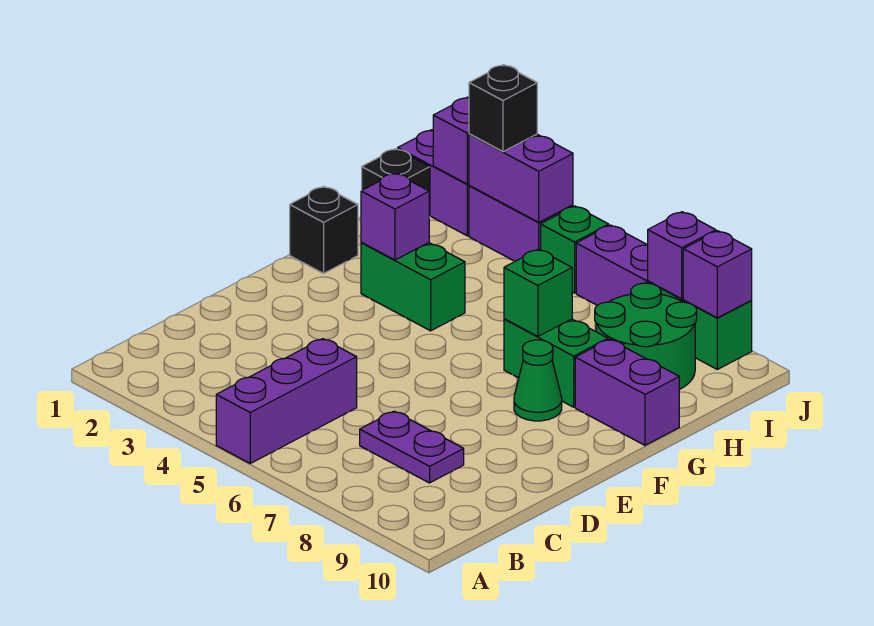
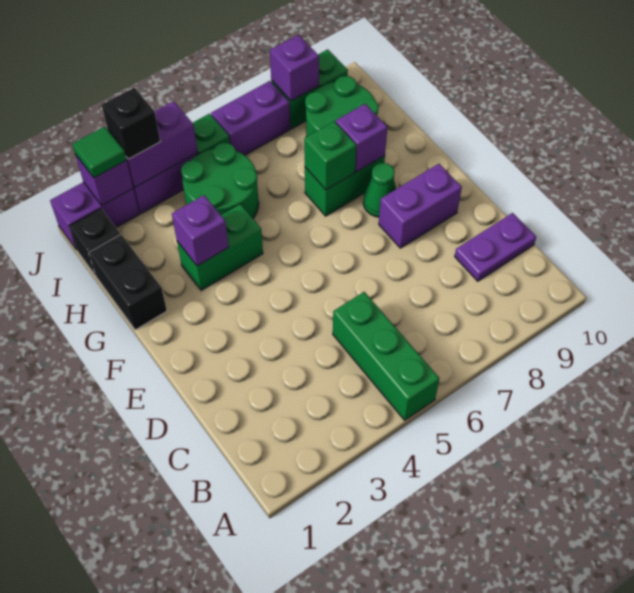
purple brick A5:C5 level 1 -> green brick A5:C5 level 1
purple plate C7:C8 level 1 -> purple plate C9:C10 level 1
black brick G1 level 1 -> black brick G1:H1 level 1
purple brick G9:G10 level 1 -> purple brick E8:E9 level 1
none -> green round brick H4:I5 level 1
none -> green tile J2 level 3
purple brick J9 level 2 -> purple brick G8 level 2

